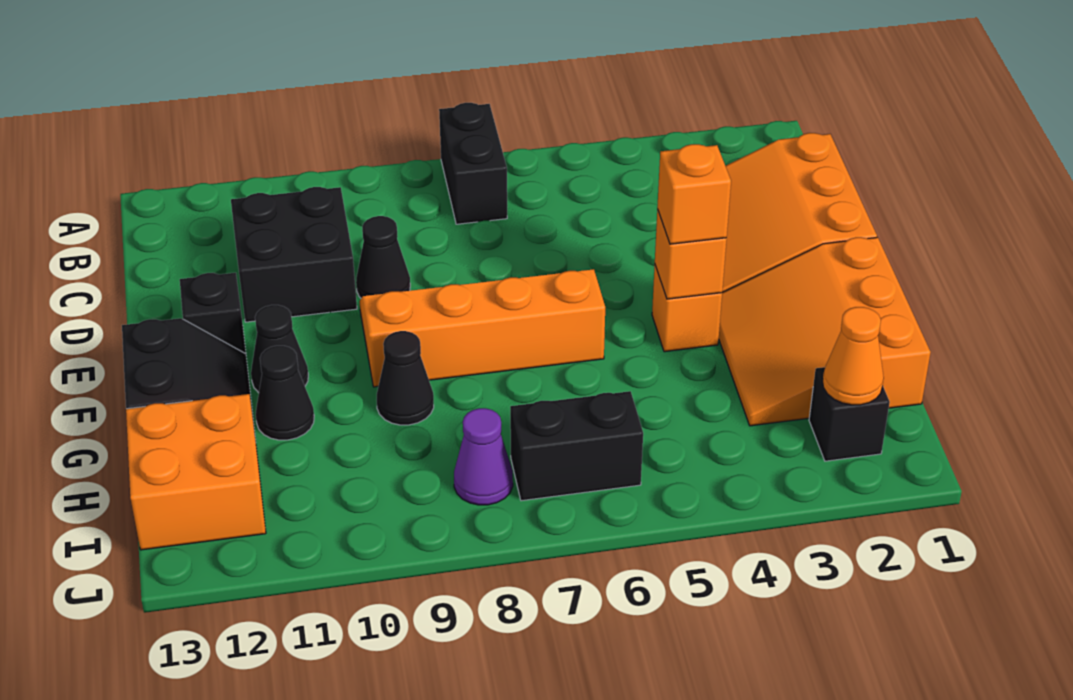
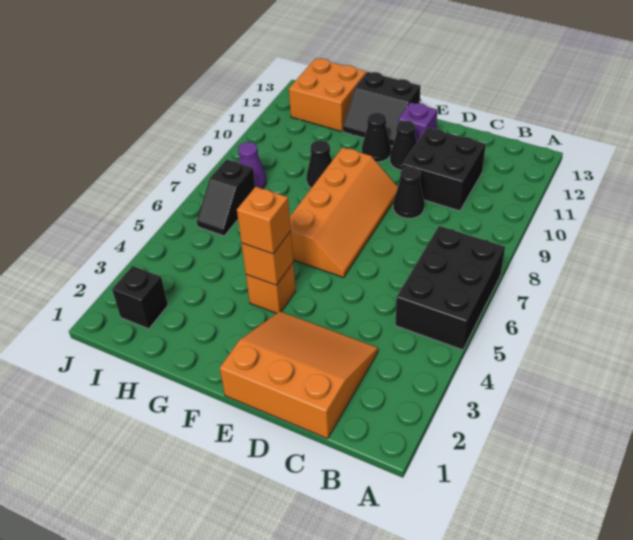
black brick A7:B7 level 1 -> black brick A5:B7 level 1
black brick E12 level 1 -> purple brick E12 level 1
orange slope F1:H3 level 1 top 1 -> none
black cone G11 level 1 -> black cone E11 level 1
orange cone I2 level 2 -> none
black brick I6:I7 level 1 -> black slope I6:I7 level 1 top 7

